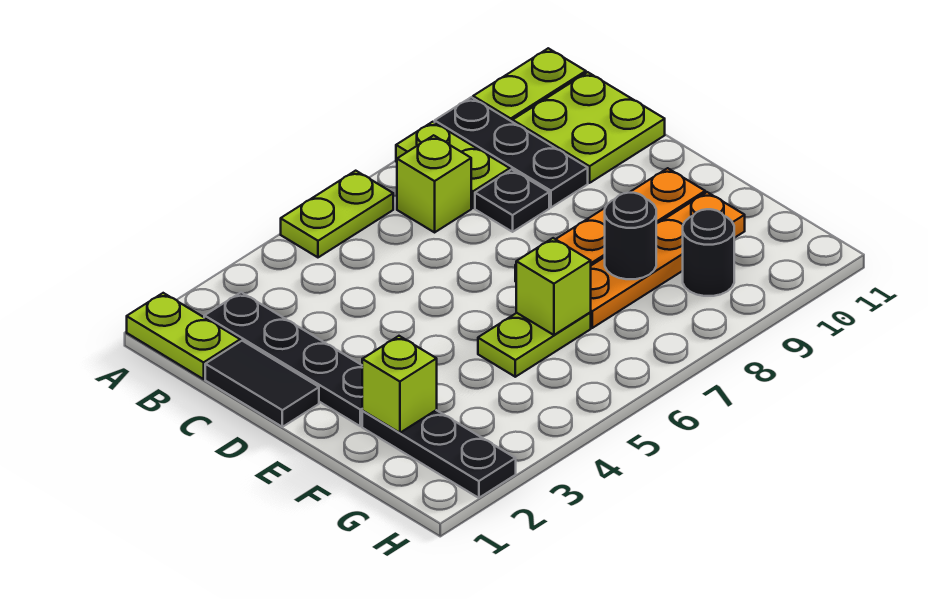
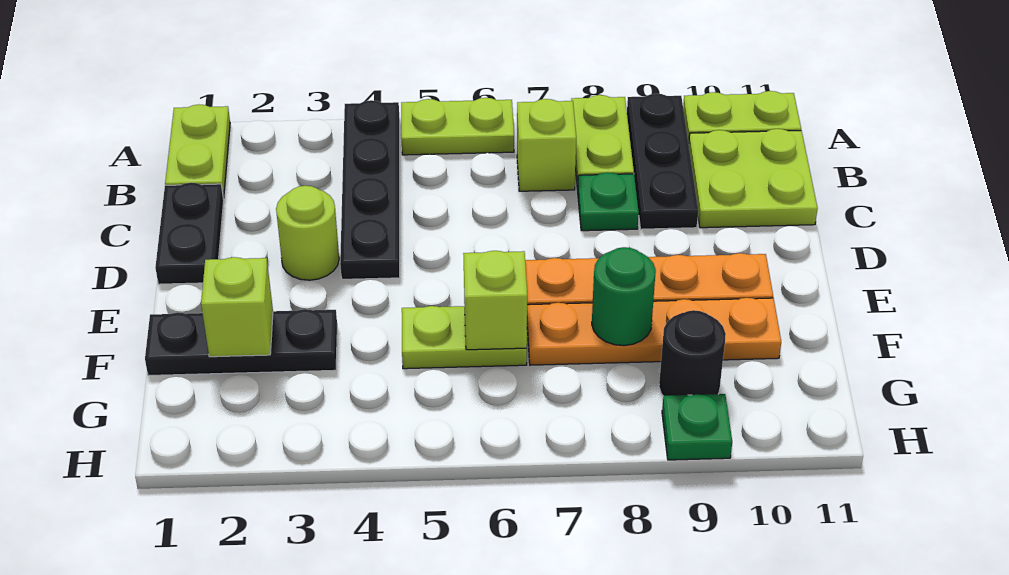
black plate B2:E2 level 1 -> black plate A4:D4 level 1
black tile C1:D1 level 1 -> black plate C1:D1 level 1
black plate C8 level 1 -> green plate C8 level 1
none -> lime round brick D3 level 1
black plate F2:H2 level 1 -> black plate F1:F3 level 1
black round brick F8 level 2 -> green round brick F8 level 2
none -> green plate H9 level 1

